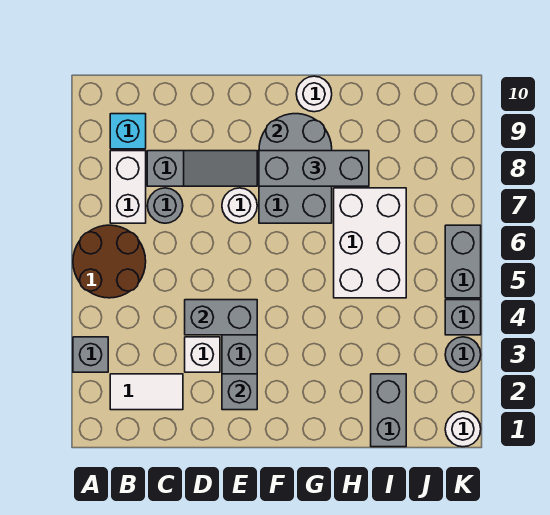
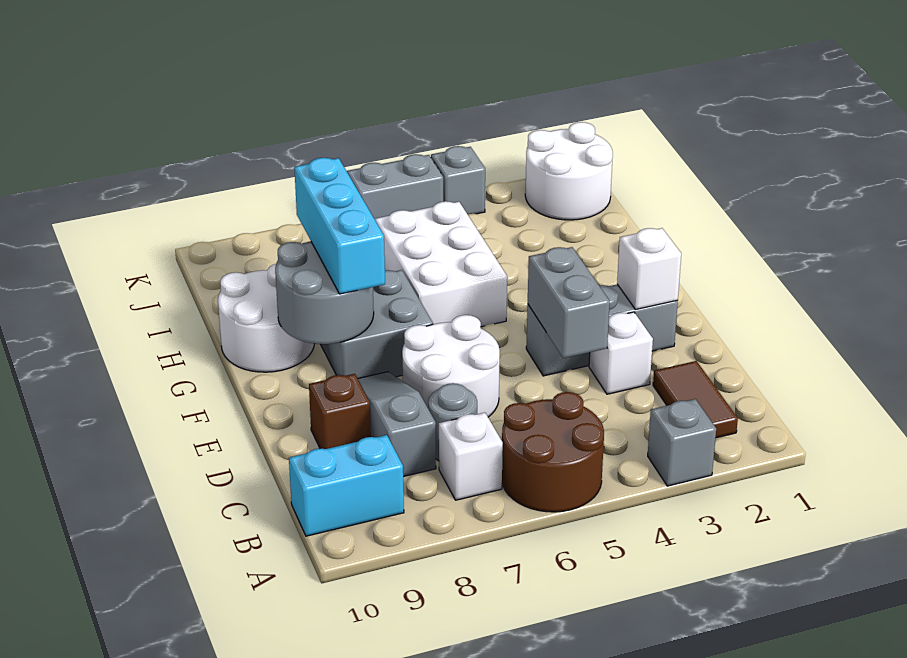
white tile B2:C2 level 1 -> brown tile B2:C2 level 1
white brick B7:B8 level 1 -> white brick B7 level 1
cyan brick B9 level 1 -> cyan brick B9:B10 level 1
none -> brown brick D9 level 1
grey brick E2 level 2 -> white brick E2 level 2
white round brick E7 level 1 -> white round brick D6:E7 level 1
grey brick F8:H8 level 3 -> cyan brick F8:H8 level 3
white round brick G10 level 1 -> white round brick G9:H10 level 1
white brick H5:I7 level 1 -> white brick G5:I6 level 1
grey brick I1:I2 level 1 -> none
white round brick K1 level 1 -> white round brick J1:K2 level 1
grey round brick K3 level 1 -> none

